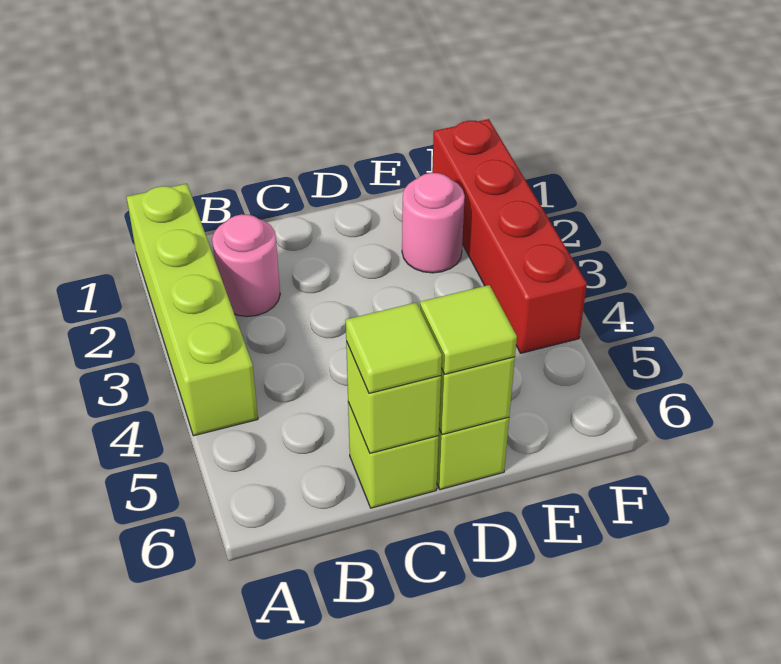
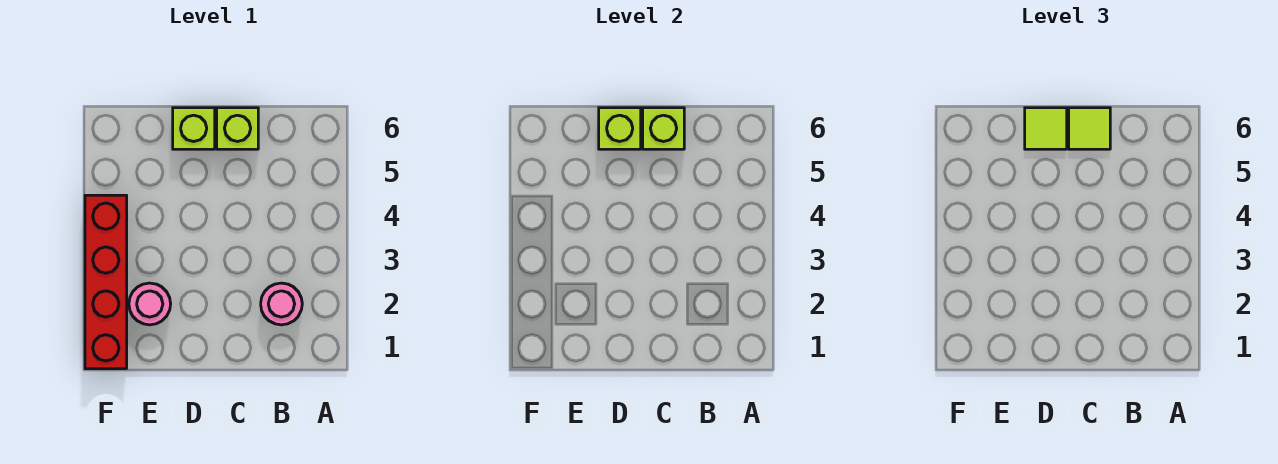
lime brick A1:A4 level 1 -> none

